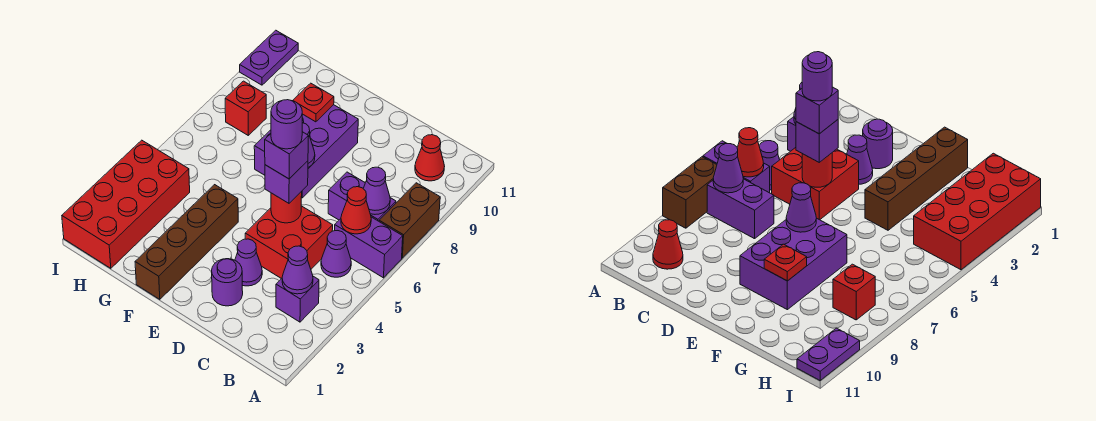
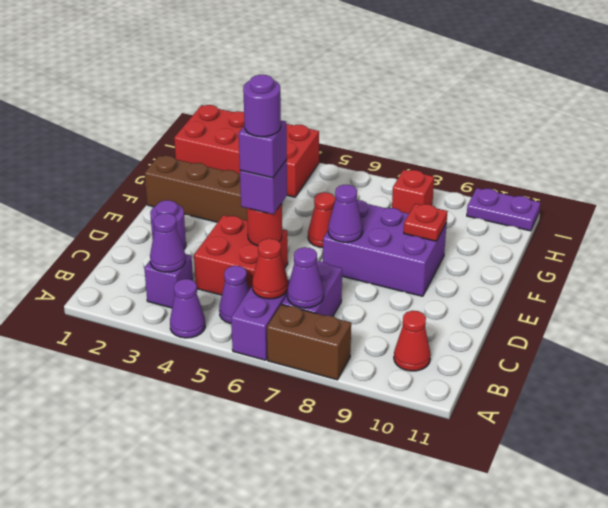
purple cone D3 level 1 -> purple cone A4 level 1
none -> red cone F6 level 1

